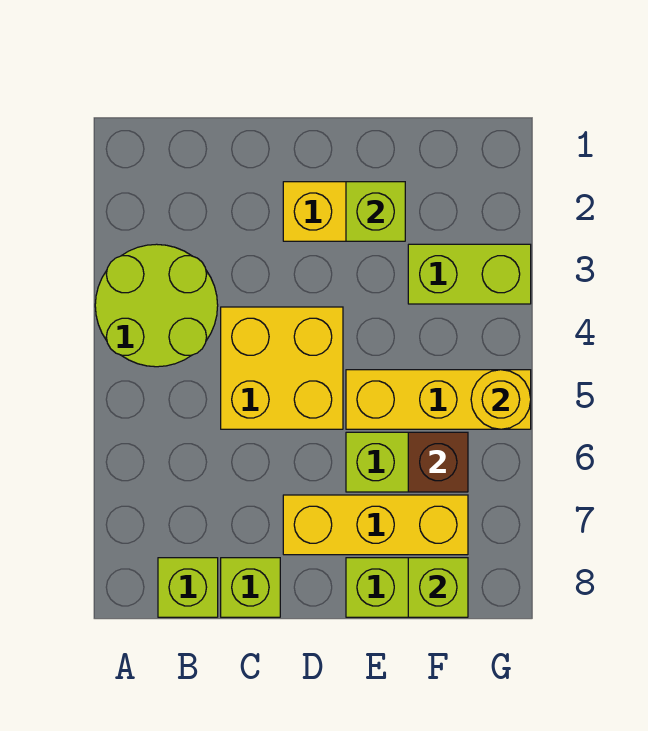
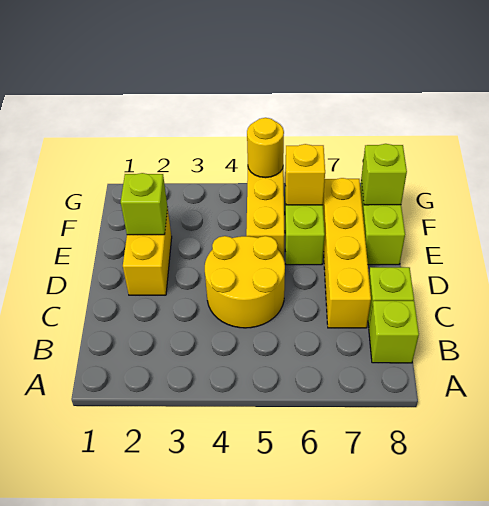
lime round brick A3:B4 level 1 -> none
yellow brick C4:D5 level 1 -> yellow round brick C4:D5 level 1
yellow brick D7:F7 level 1 -> yellow brick C7:F7 level 1
lime brick F3:G3 level 1 -> none
brown brick F6 level 2 -> yellow brick F6 level 2

